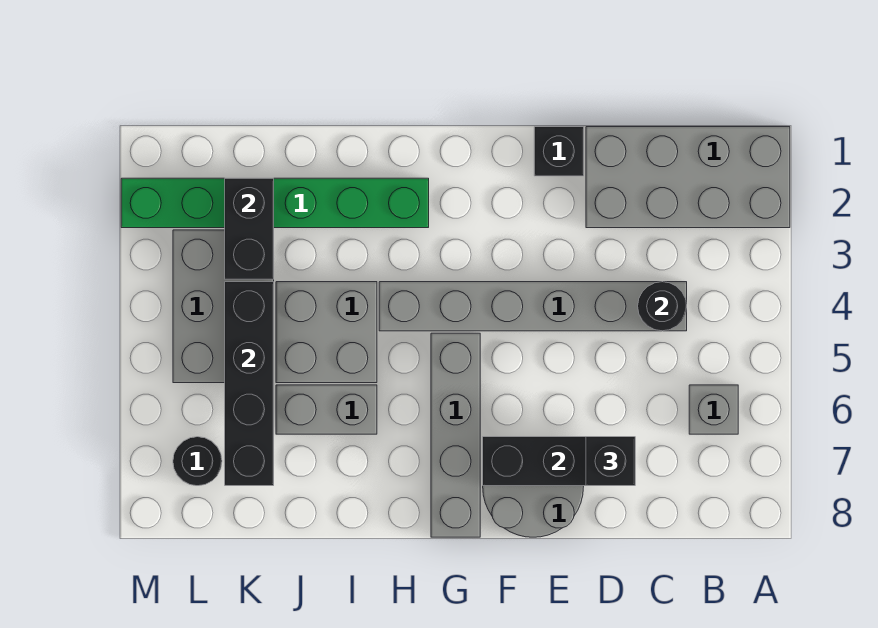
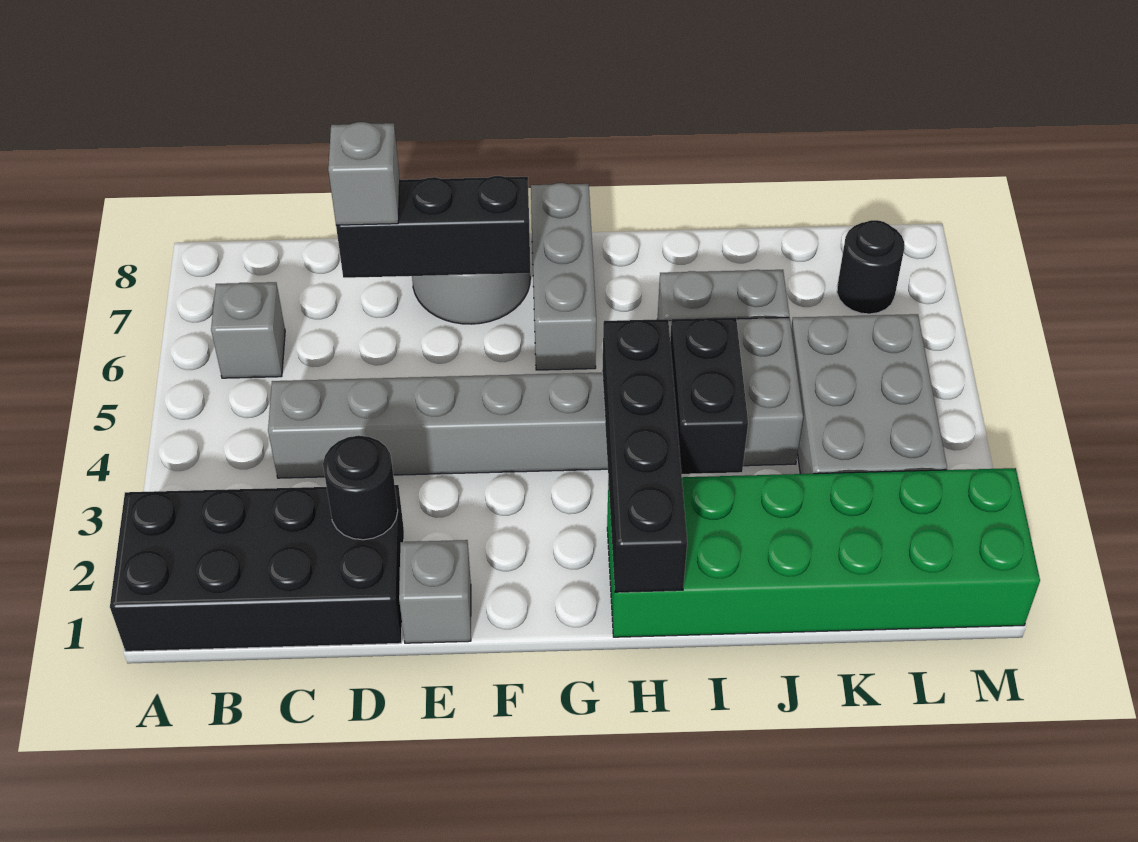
grey brick A1:D2 level 1 -> black brick A1:D2 level 1
black round brick C4 level 2 -> black round brick D2 level 2
black brick D7 level 3 -> grey brick D7 level 3
black brick E1 level 1 -> grey brick E1 level 1
grey brick G5:G8 level 1 -> grey brick G6:G8 level 1
green brick H2:M2 level 1 -> green brick H1:M2 level 1
black brick K2:K3 level 2 -> black brick I3:I4 level 2
black brick K4:K7 level 2 -> black brick H1:H4 level 2

